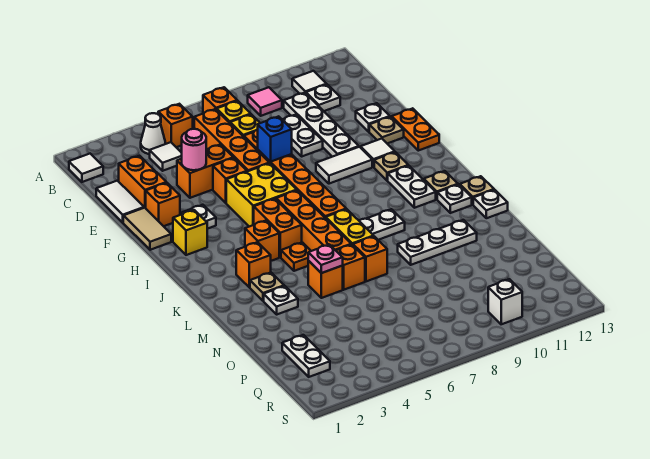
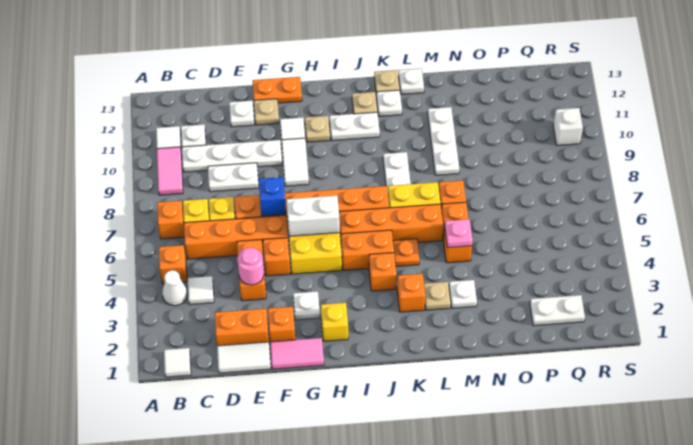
pink tile B9 level 1 -> pink tile B9:B10 level 1
tan tile F1:G1 level 1 -> pink tile F1:G1 level 1
none -> white brick G6:H6 level 2

